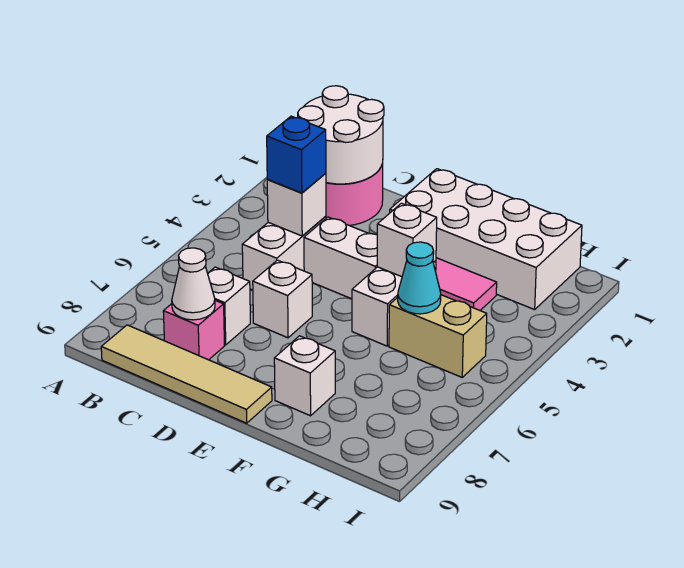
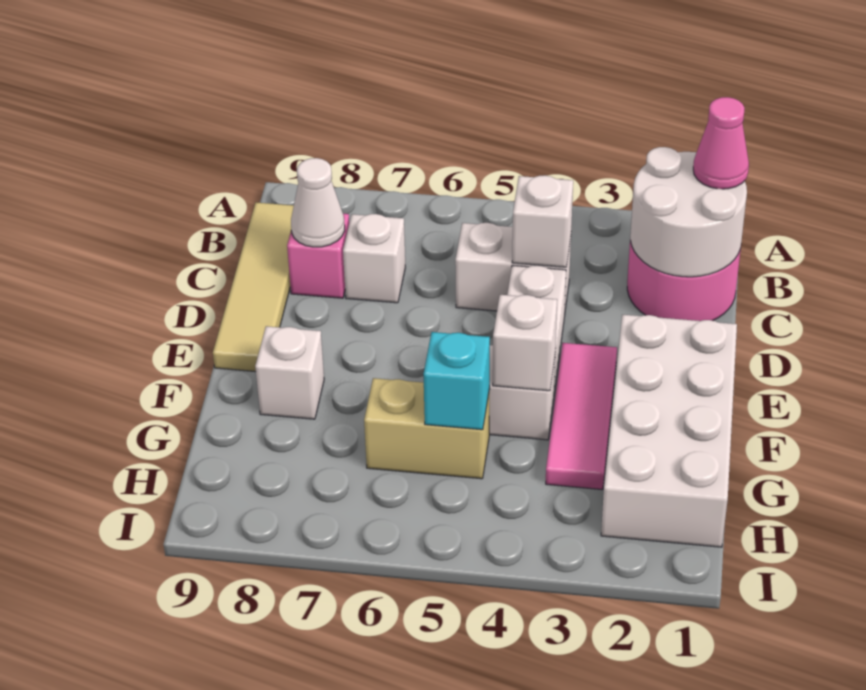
none -> pink cone B1 level 3
blue brick C4 level 3 -> none
white brick D6 level 1 -> none
tan brick G5:H5 level 1 -> tan brick G5:G6 level 1
cyan cone G5 level 2 -> cyan brick G5 level 2

